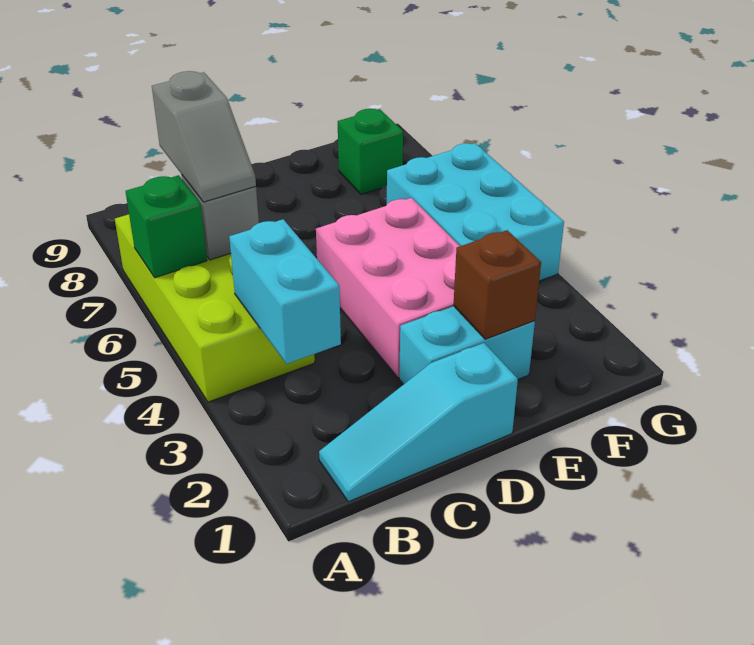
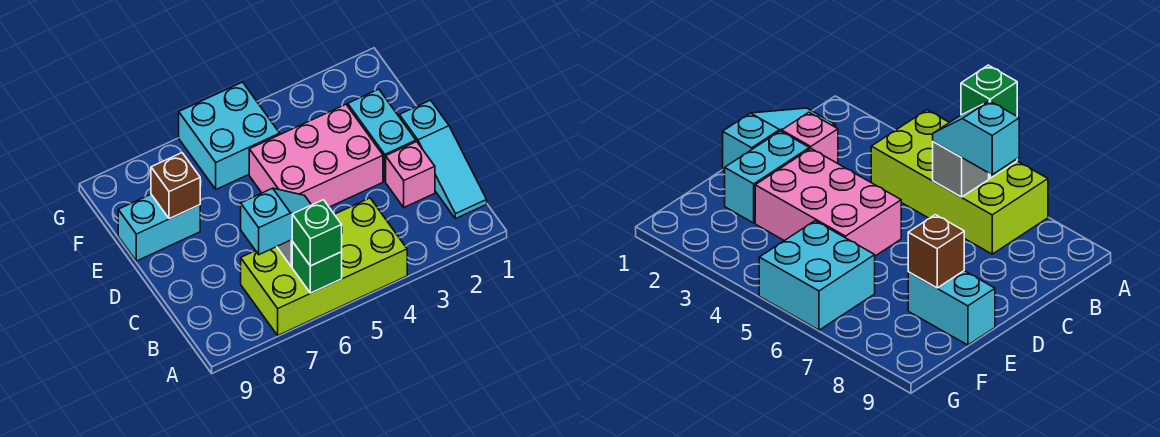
cyan brick B3:B4 level 2 -> cyan brick E8:E9 level 1
grey slope B6:B7 level 3 top 7 -> cyan slope B6:B7 level 3 top 7
none -> pink brick C2 level 1
brown brick E2 level 2 -> brown brick E8 level 2
cyan brick F4:G6 level 1 -> cyan brick F5:G6 level 1
green brick F8 level 1 -> green brick A6 level 3

